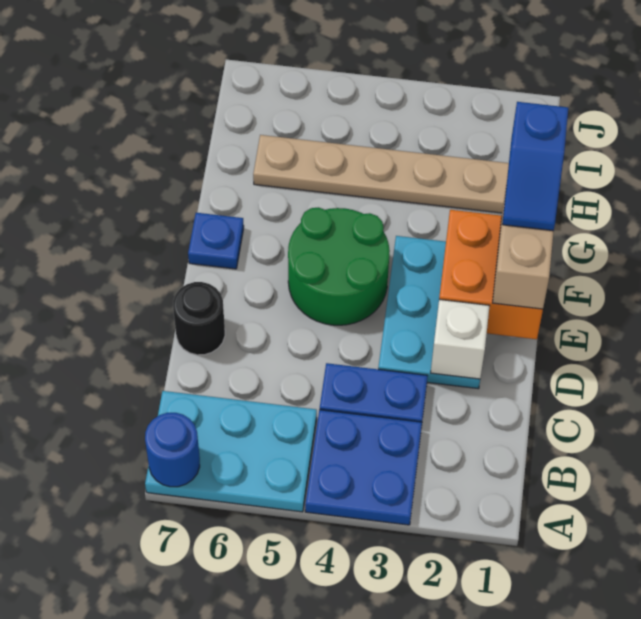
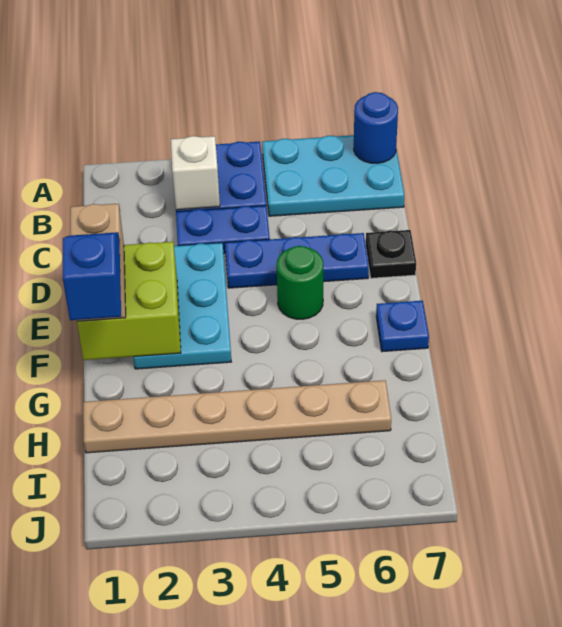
white brick D2 level 2 -> white brick B3 level 2
none -> blue plate D4:D6 level 1
black round brick D7 level 1 -> black plate D7 level 1
orange brick E1:F2 level 2 -> lime brick E1:F2 level 2
green round brick E4:F5 level 1 -> green round brick E5 level 1

